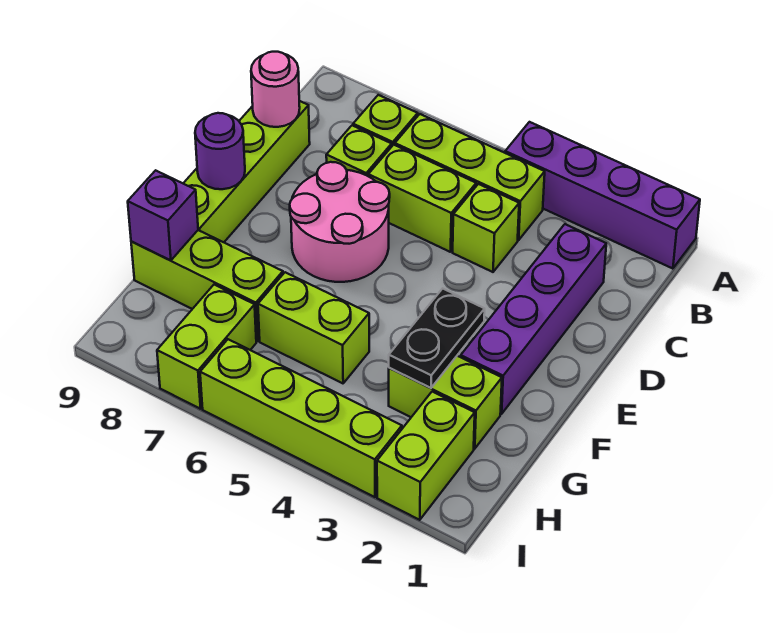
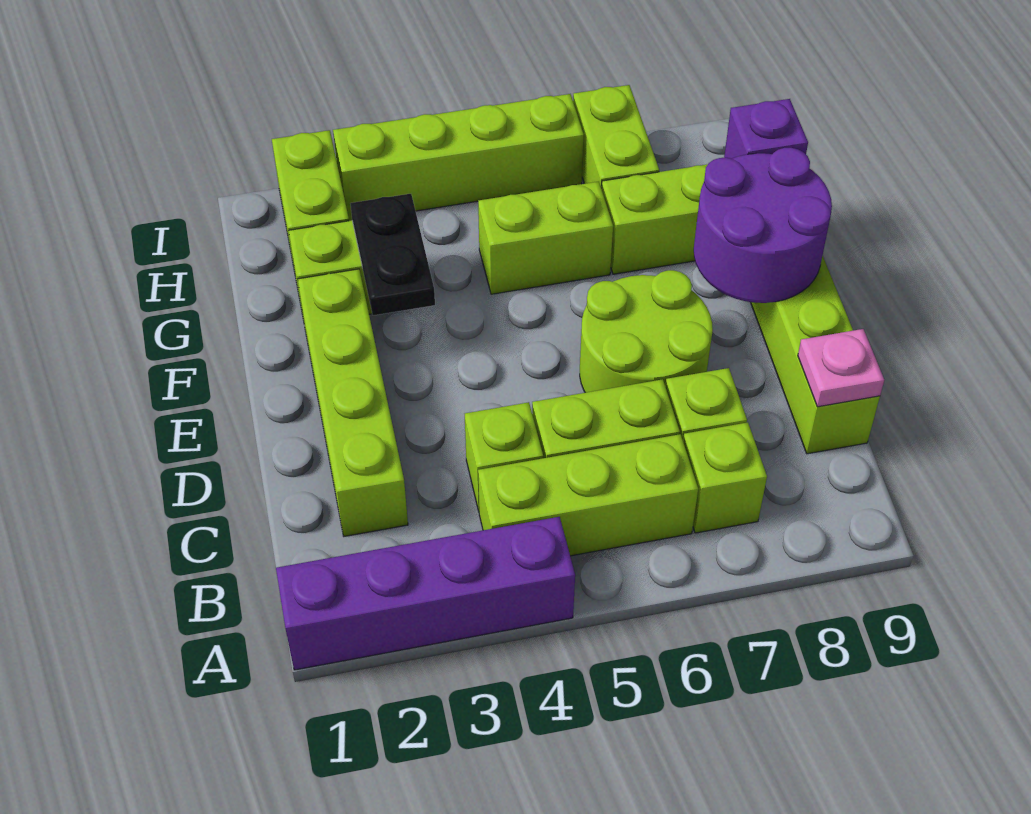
purple brick C2:F2 level 1 -> lime brick C2:F2 level 1
pink round brick C9 level 2 -> pink plate C9 level 2
pink round brick D6:E7 level 1 -> lime round brick D6:E7 level 1
purple round brick E9 level 2 -> purple round brick E8:F9 level 2

